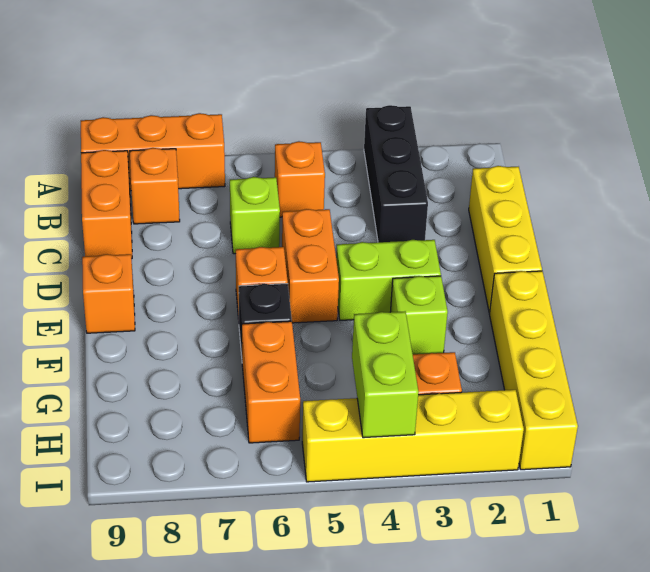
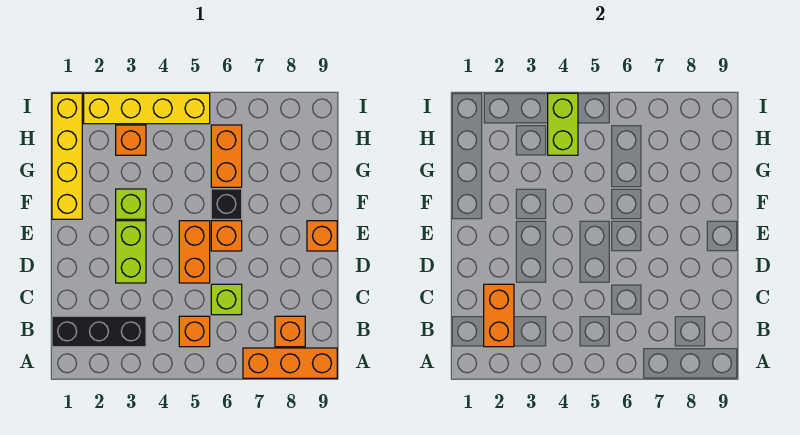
black brick A3:C3 level 1 -> black brick B1:B3 level 1
orange brick B9:C9 level 1 -> orange brick B2:C2 level 2
yellow brick C1:E1 level 1 -> none
lime brick E3:E4 level 1 -> lime brick D3:E3 level 1

